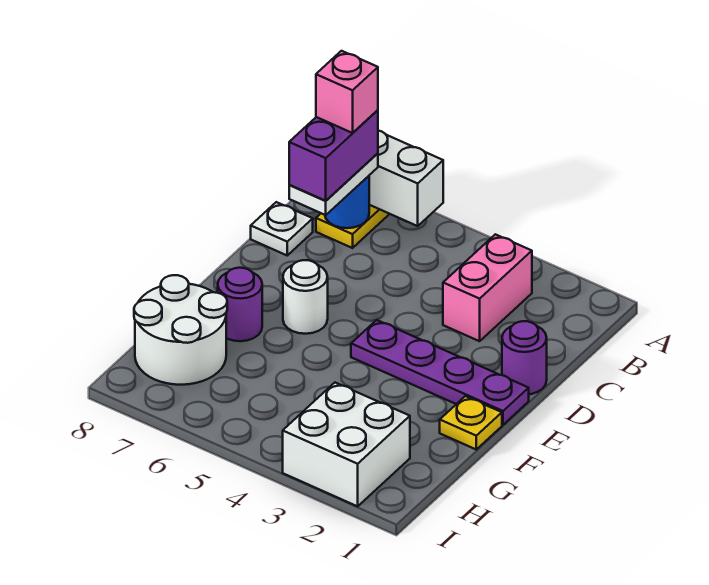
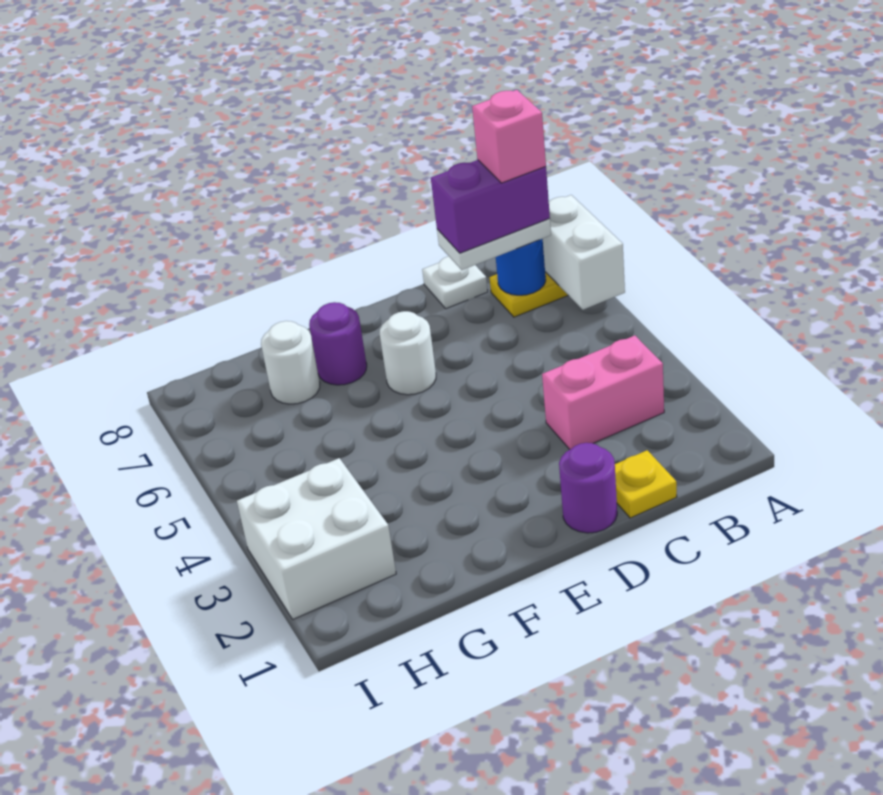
purple plate E1:E4 level 1 -> none
yellow plate F1 level 1 -> yellow plate C1 level 1
white round brick G7:H8 level 1 -> white round brick G7 level 1

